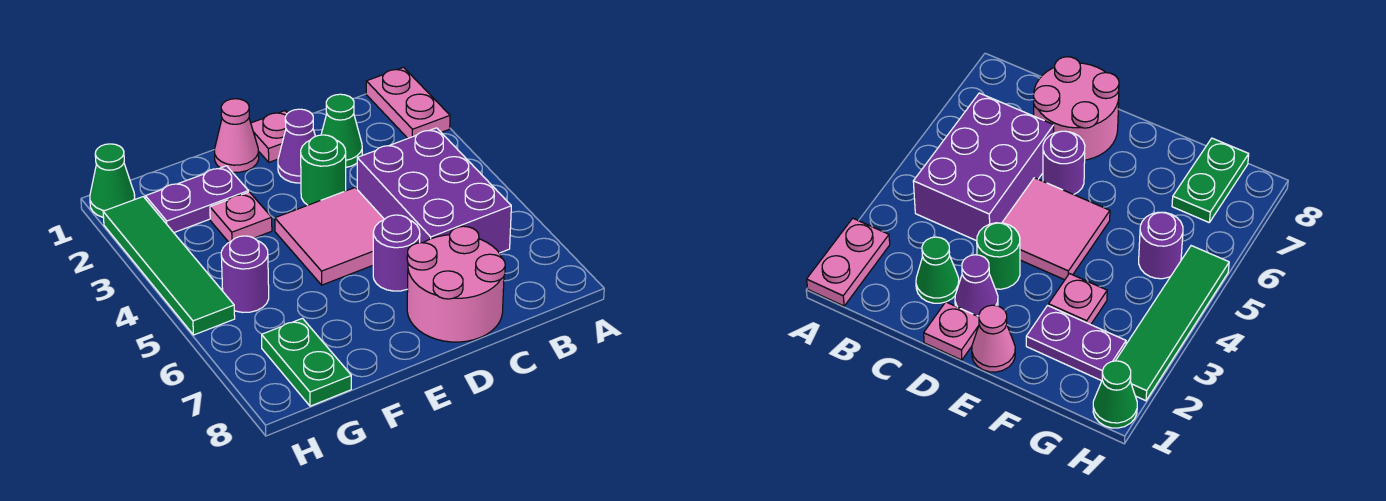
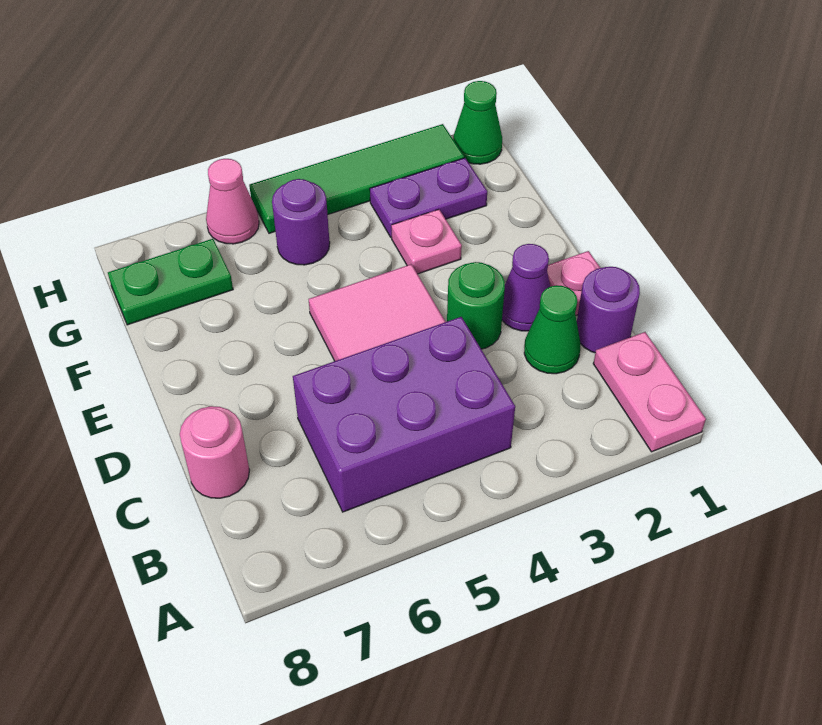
pink plate A1:A2 level 1 -> pink plate A1:B1 level 1
pink round brick C7:D8 level 1 -> pink round brick C8 level 1
purple round brick D6 level 1 -> purple round brick C1 level 1
pink cone E1 level 1 -> pink cone H6 level 1
purple plate F2:G2 level 1 -> purple plate G2:G3 level 1

